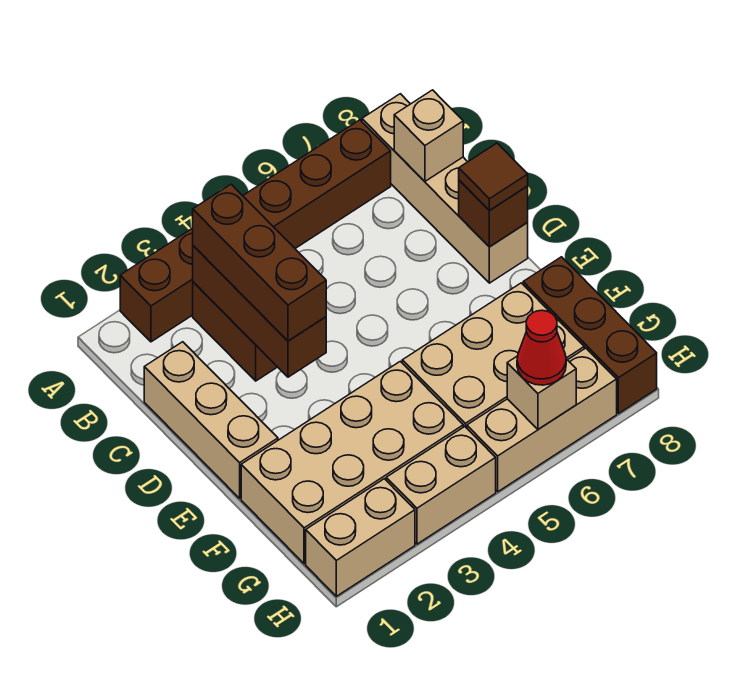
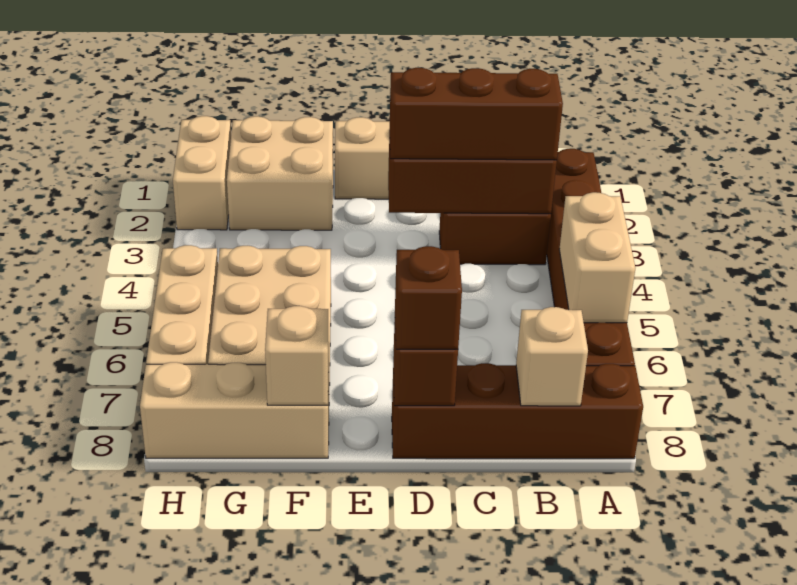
tan brick A8:D8 level 1 -> brown brick A8:D8 level 1
brown tile D8 level 3 -> brown brick D8 level 3
tan brick F1:G4 level 1 -> tan brick F1:G2 level 1
brown brick F8:H8 level 1 -> tan brick F8:H8 level 1
tan brick H3:H4 level 1 -> tan brick A5:A6 level 2
tan brick H6 level 2 -> tan brick F8 level 2
red cone H6 level 3 -> none

